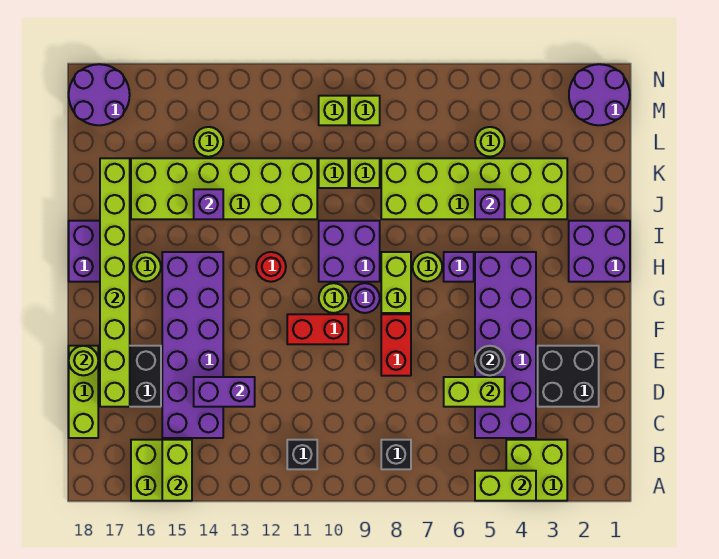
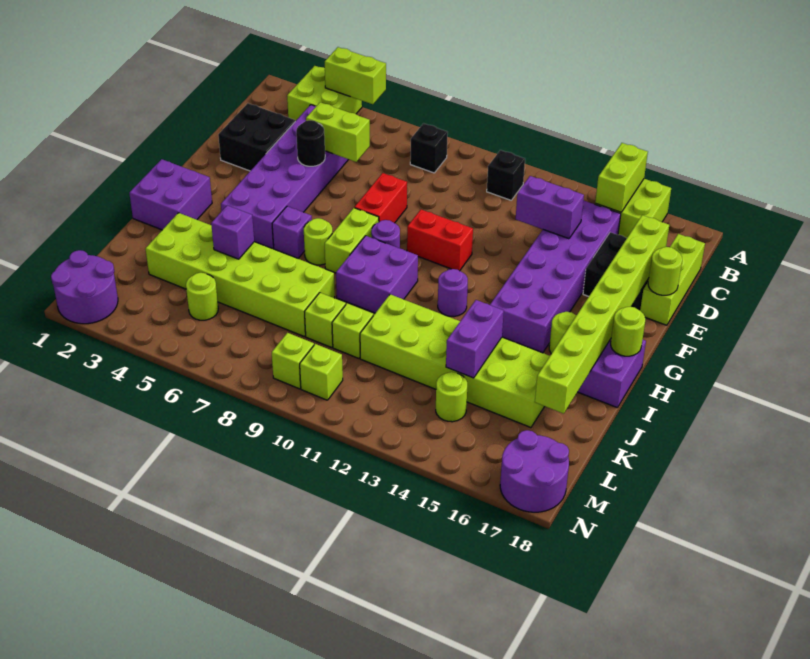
lime round brick G10 level 1 -> lime round brick H18 level 2
red round brick H12 level 1 -> purple round brick H12 level 1
purple brick J14 level 2 -> purple brick J14:K14 level 2

